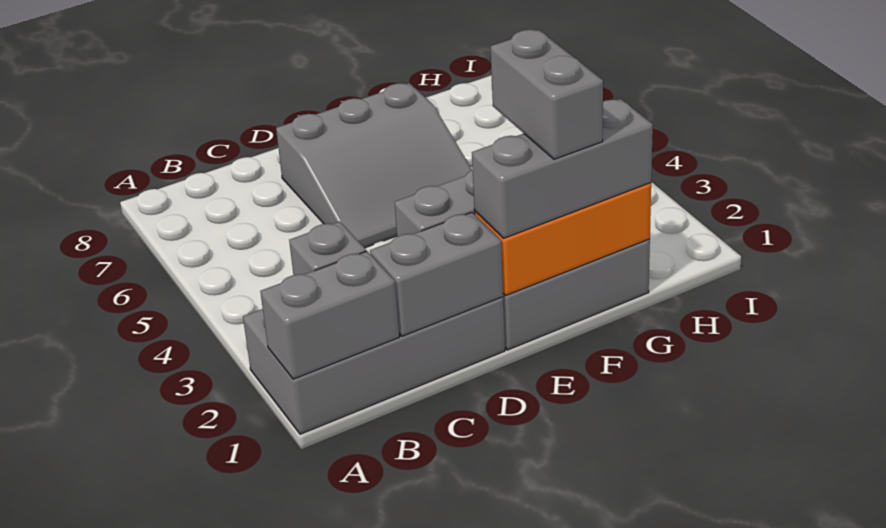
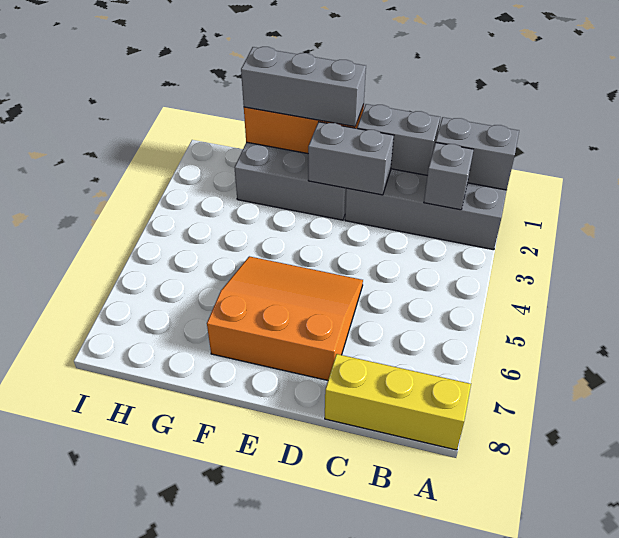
none -> yellow brick A8:C8 level 1
grey slope D5:F7 level 1 top 7 -> orange slope D5:F7 level 1 top 7
grey brick F1:F2 level 4 -> none

